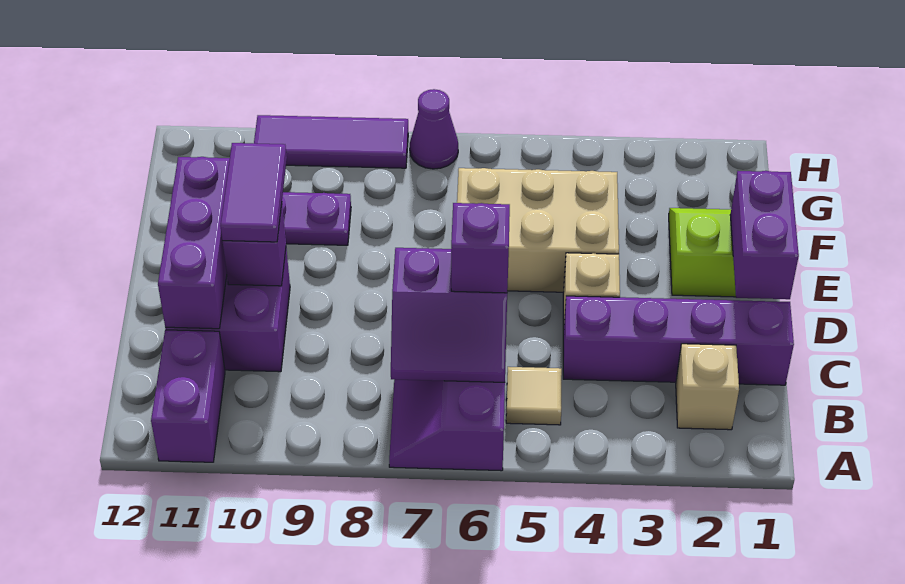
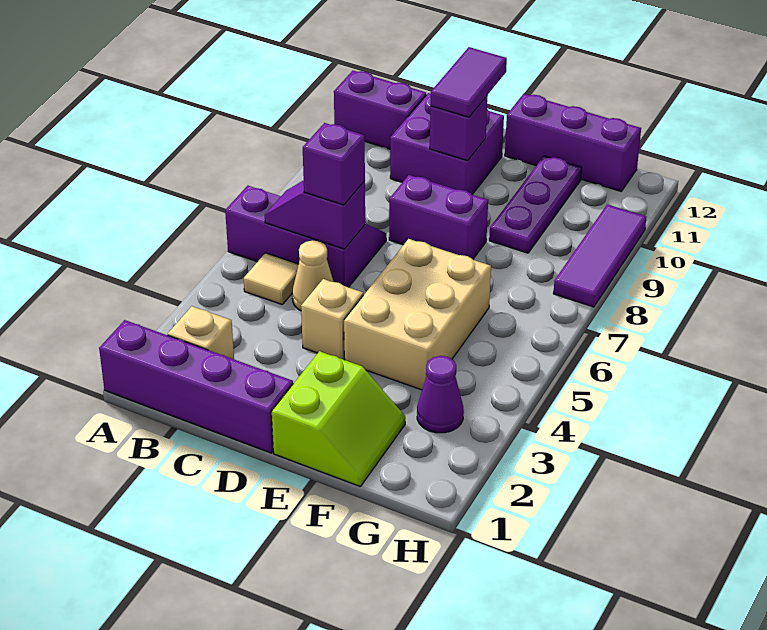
purple slope B6:C7 level 2 top C -> purple slope B6:C6 level 2 top C
purple brick C1:C4 level 1 -> purple brick A1:D1 level 1
none -> tan cone C5 level 1
purple brick C11:E11 level 2 -> purple brick E12:G12 level 1
purple brick D1:E1 level 2 -> purple brick D8:E8 level 1
purple tile D10:E10 level 3 -> purple tile D10:D11 level 3
purple cone H7 level 1 -> purple cone G3 level 1

